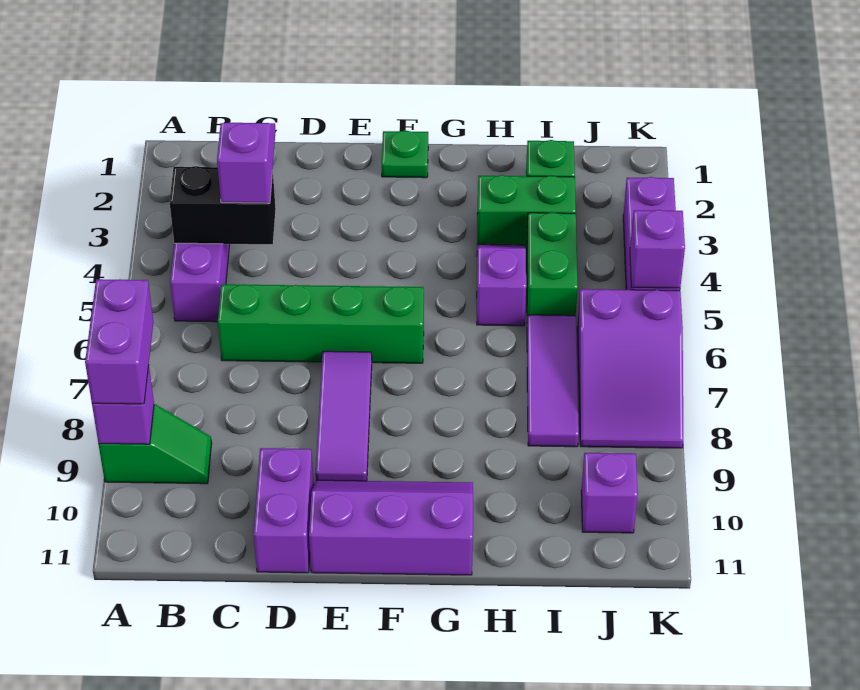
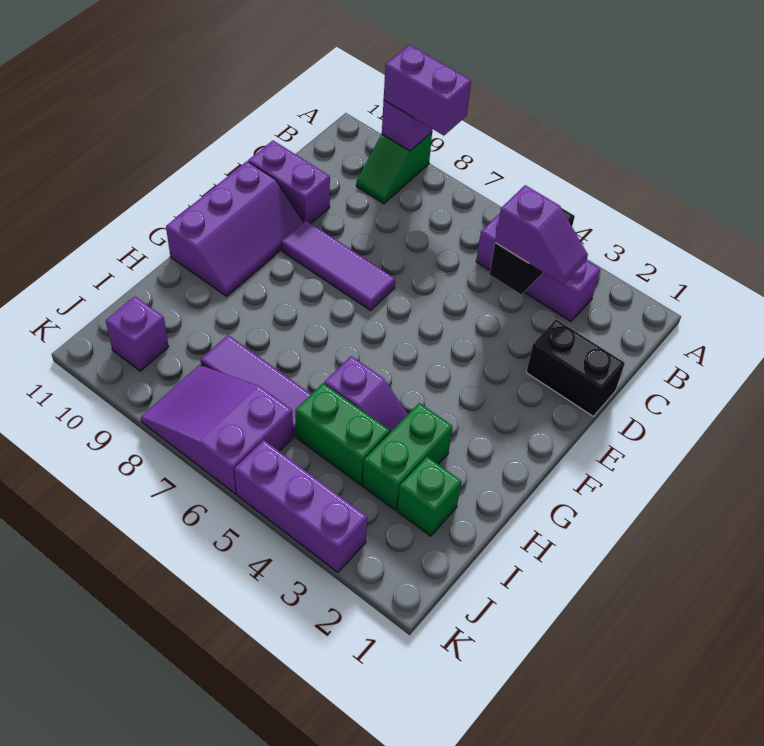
green brick C6:F6 level 1 -> none
none -> black brick D1:D2 level 1
green plate F1 level 1 -> none
purple brick K5 level 2 -> none

